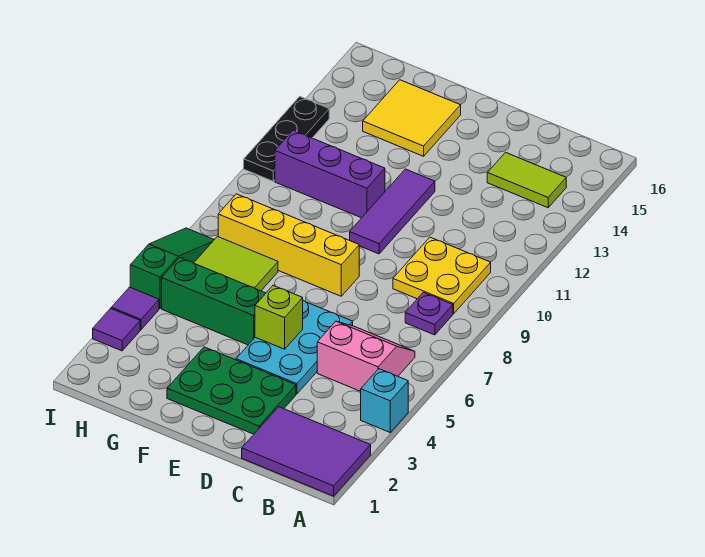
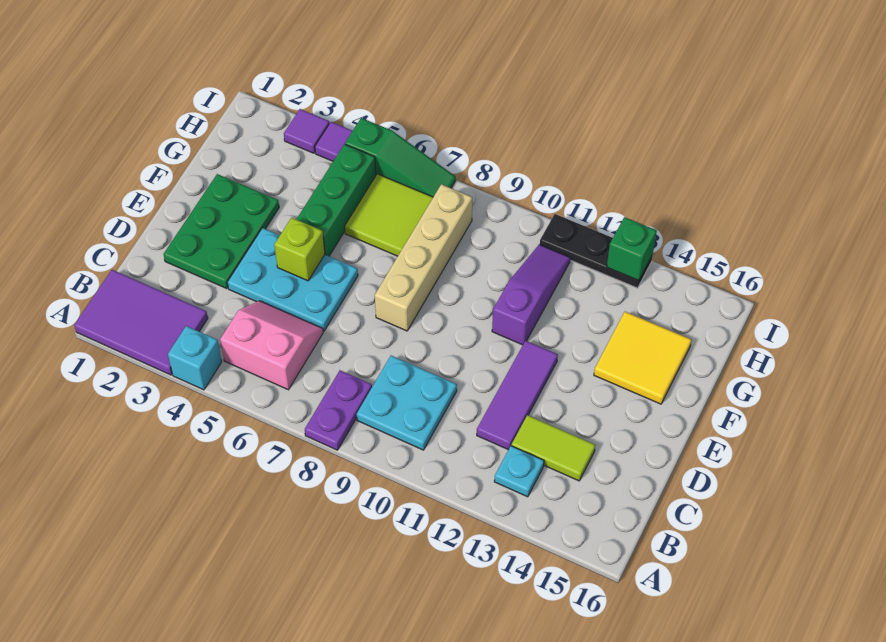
purple tile A1:C2 level 1 -> purple tile A1:B3 level 1
pink slope B5:C6 level 1 top 5 -> pink slope B5:C6 level 1 top B
purple plate B8 level 1 -> purple plate A8:B8 level 1
yellow plate B9:C10 level 1 -> cyan plate B9:C10 level 1
none -> cyan plate B13 level 1
lime tile B14:C14 level 1 -> lime tile C13:C14 level 1
yellow brick E8:H8 level 1 -> tan brick E8:H8 level 1
purple tile E10:E12 level 1 -> purple tile C12:E12 level 1
purple brick F11:H11 level 1 -> purple slope F11:H11 level 1 top F
none -> green brick I13 level 2

